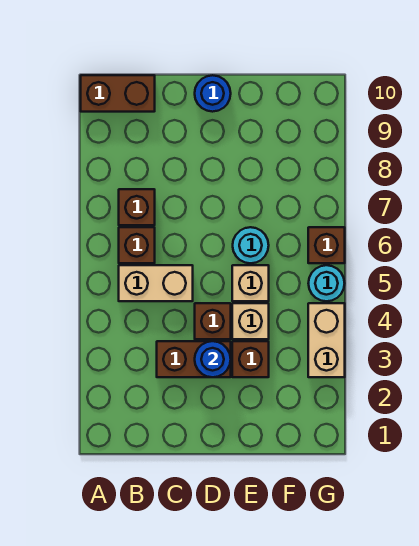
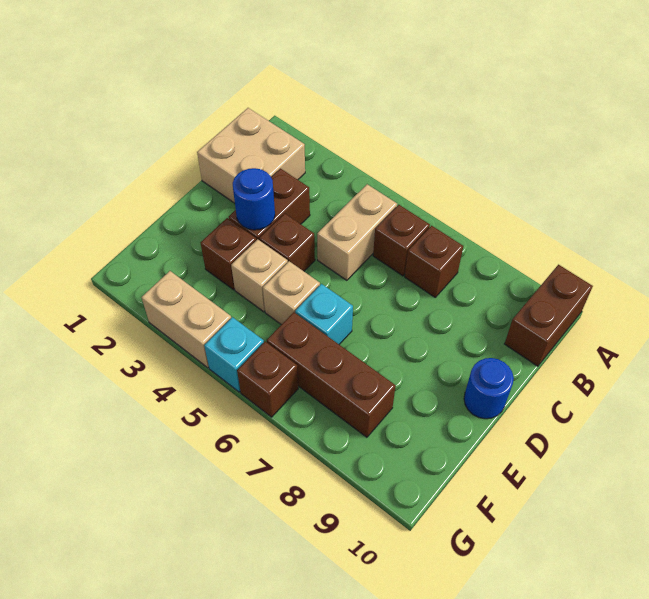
none -> tan brick B1:C2 level 1
cyan round brick E6 level 1 -> cyan brick E6 level 1
none -> brown brick F6:F8 level 1
cyan round brick G5 level 1 -> cyan brick G5 level 1

